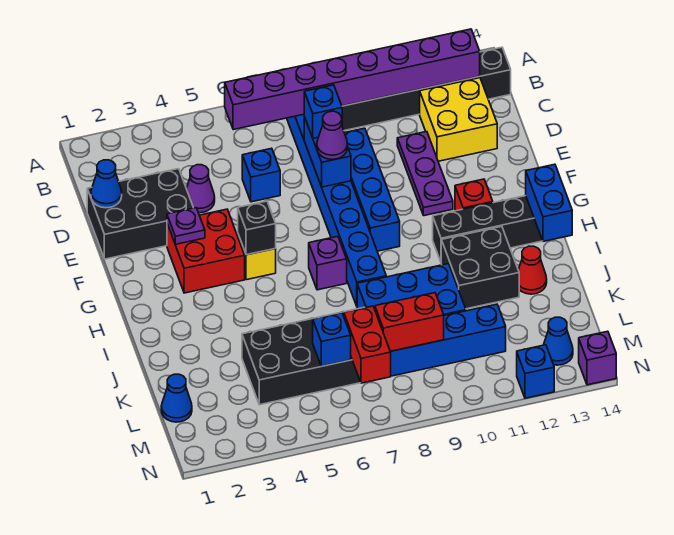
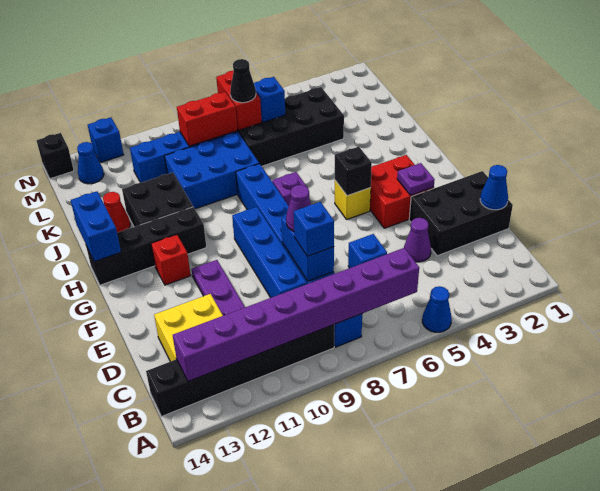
blue cone L1 level 1 -> blue cone A5 level 1
none -> black cone L7 level 3
purple brick N14 level 1 -> black brick N14 level 1

